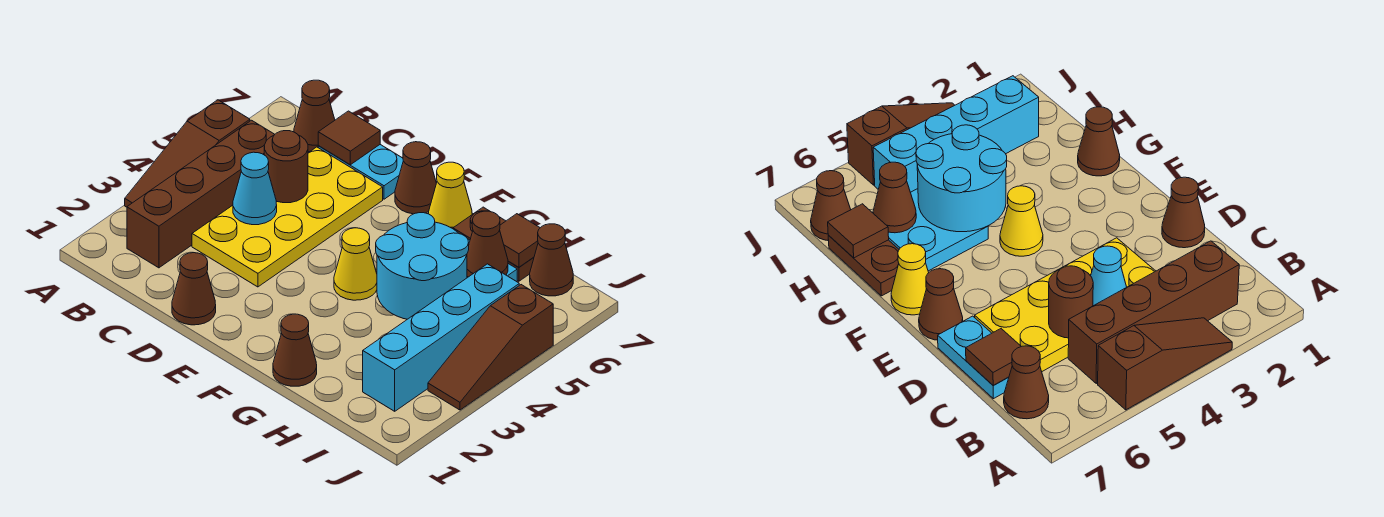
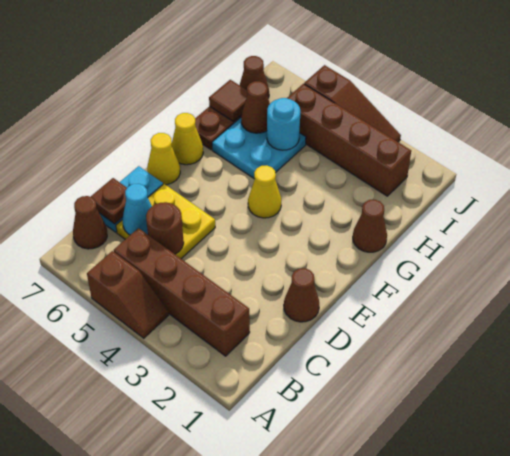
brown slope A3:A5 level 1 top 5 -> brown slope A4:A5 level 1 top 5
yellow plate C3:D6 level 1 -> yellow plate C5:D6 level 1
cyan cone C4 level 2 -> cyan cone C6 level 2
brown tile C7 level 2 -> brown plate C7 level 2
brown cone E7 level 1 -> yellow cone E7 level 1
cyan round brick G4:H5 level 2 -> cyan round brick H5 level 2
cyan brick I2:I5 level 1 -> brown brick I2:I5 level 1

